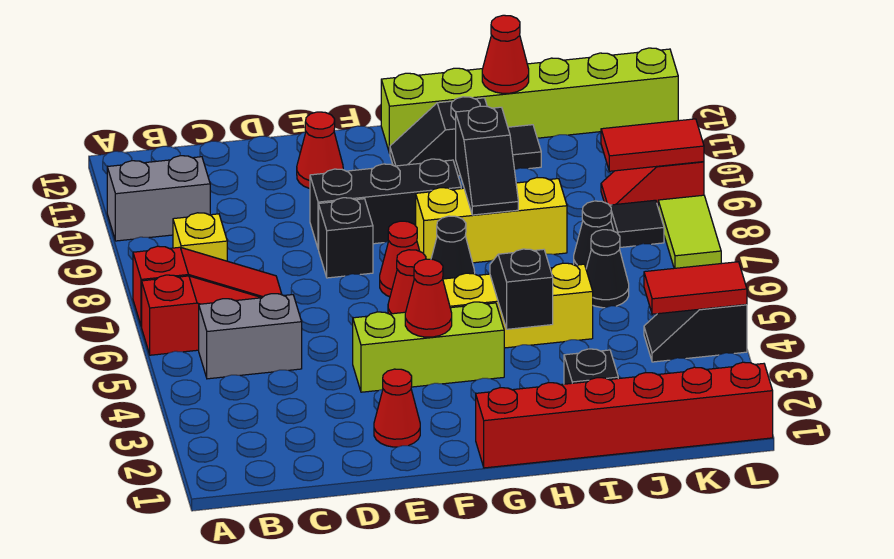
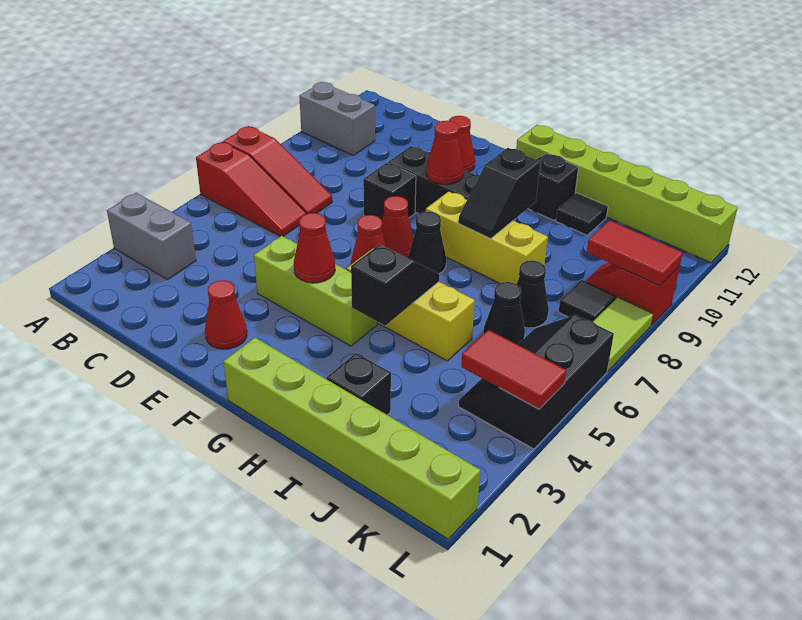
grey brick B5:C5 level 1 -> grey brick A3:B3 level 1
yellow brick B8 level 1 -> none
red brick G1:L1 level 1 -> lime brick G1:L1 level 1
red cone I12 level 2 -> red cone F9 level 2
black slope K4:L4 level 1 top L -> black slope K4:L6 level 1 top L

